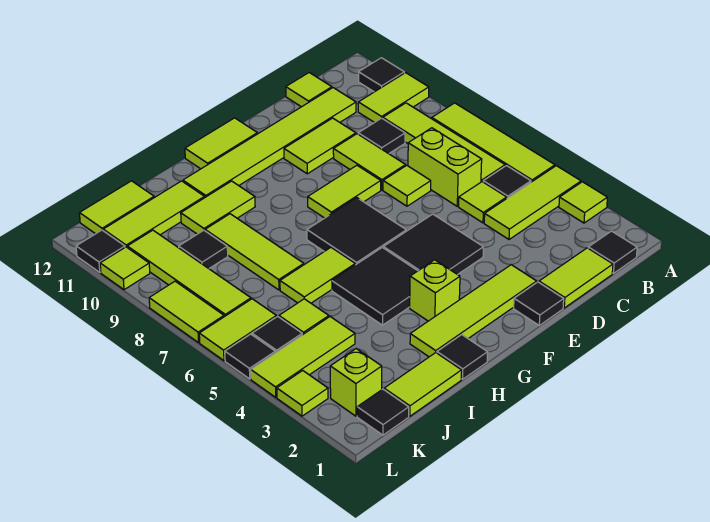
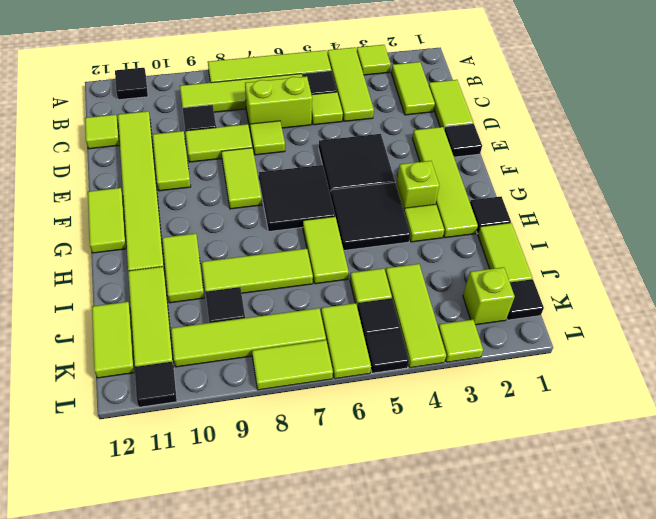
lime tile A10:B10 level 1 -> lime tile B2:C2 level 1
black tile B1 level 1 -> none
lime tile L10 level 1 -> lime tile H3 level 1

